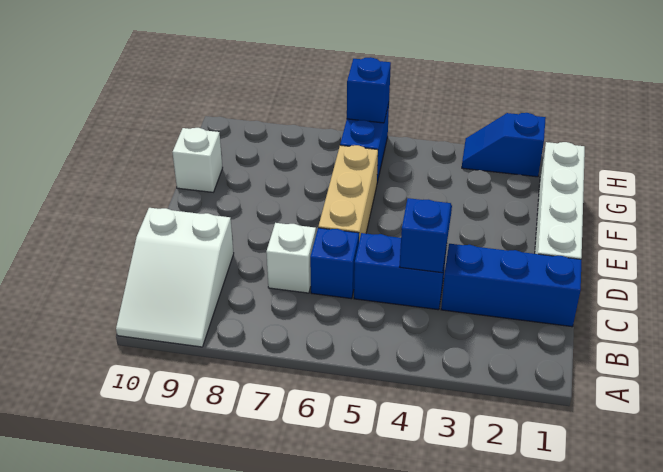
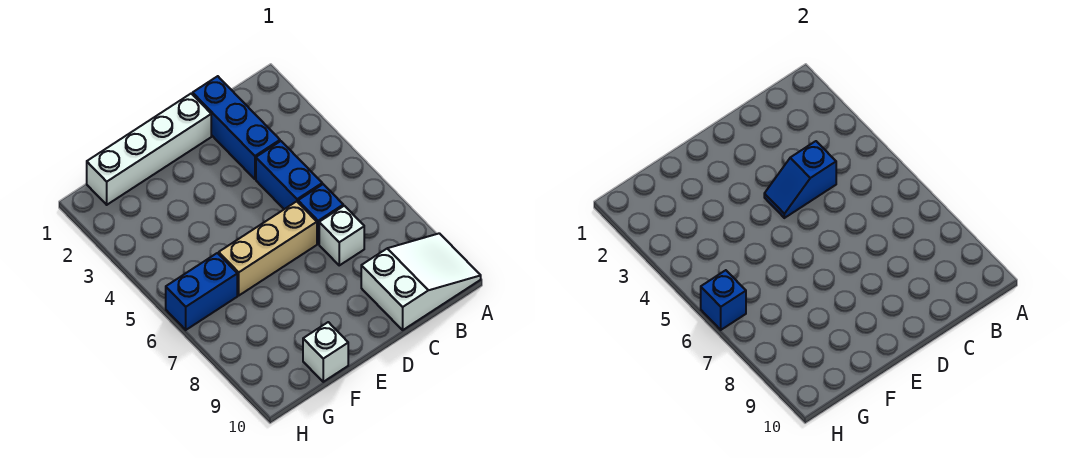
blue slope H2:H3 level 1 top 2 -> none

